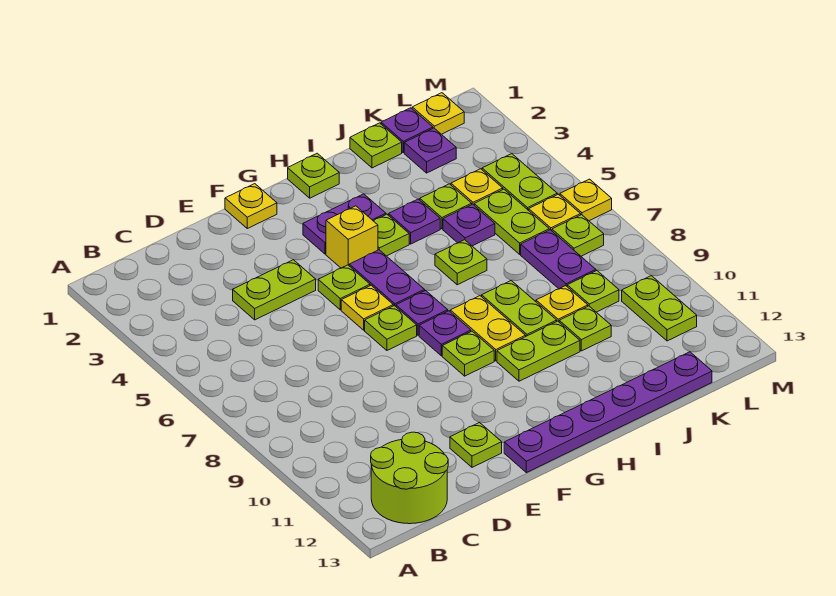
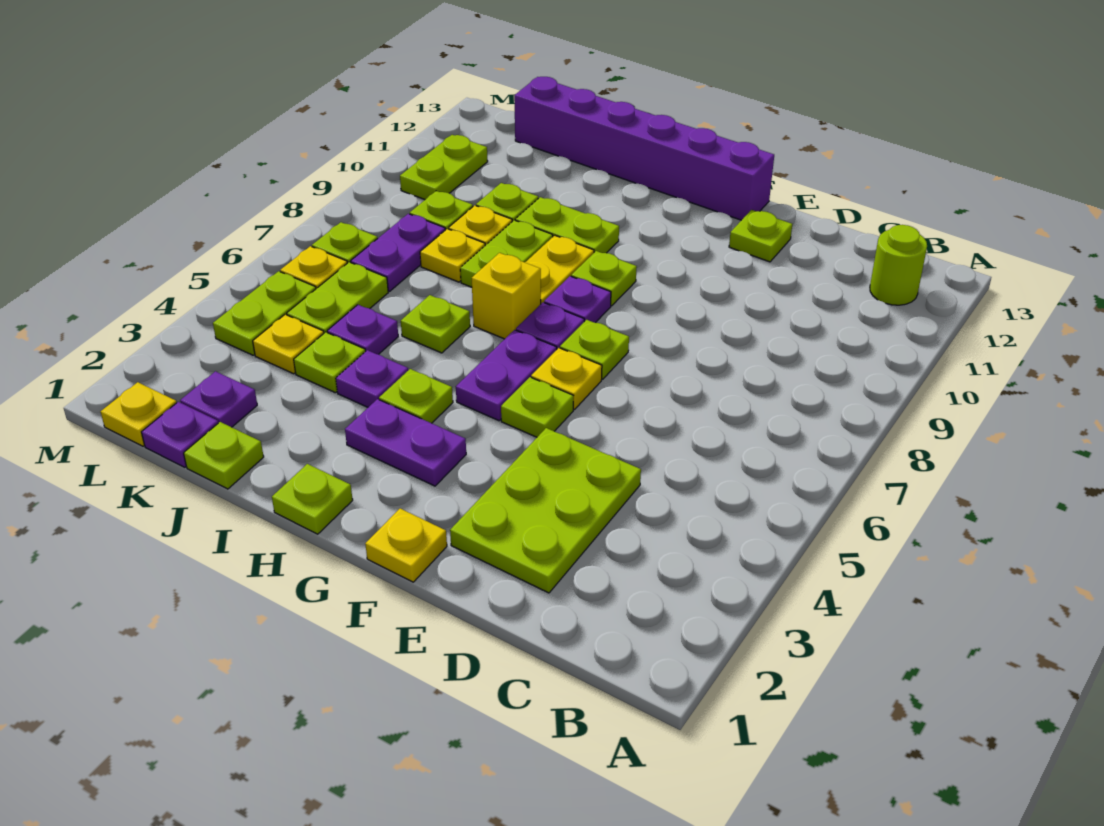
lime round brick B12:C13 level 1 -> lime round brick B12 level 1
lime plate D4:E4 level 1 -> lime plate D2:E4 level 1
purple plate F13:K13 level 1 -> purple brick F13:K13 level 1
yellow brick G4 level 1 -> yellow brick H7 level 1
yellow plate M6 level 1 -> yellow plate J8 level 1

